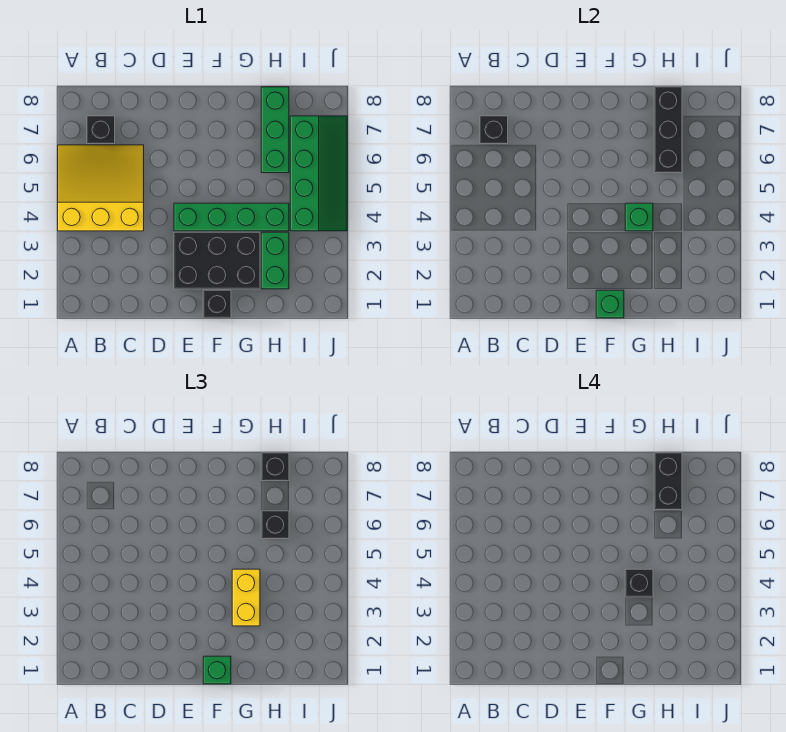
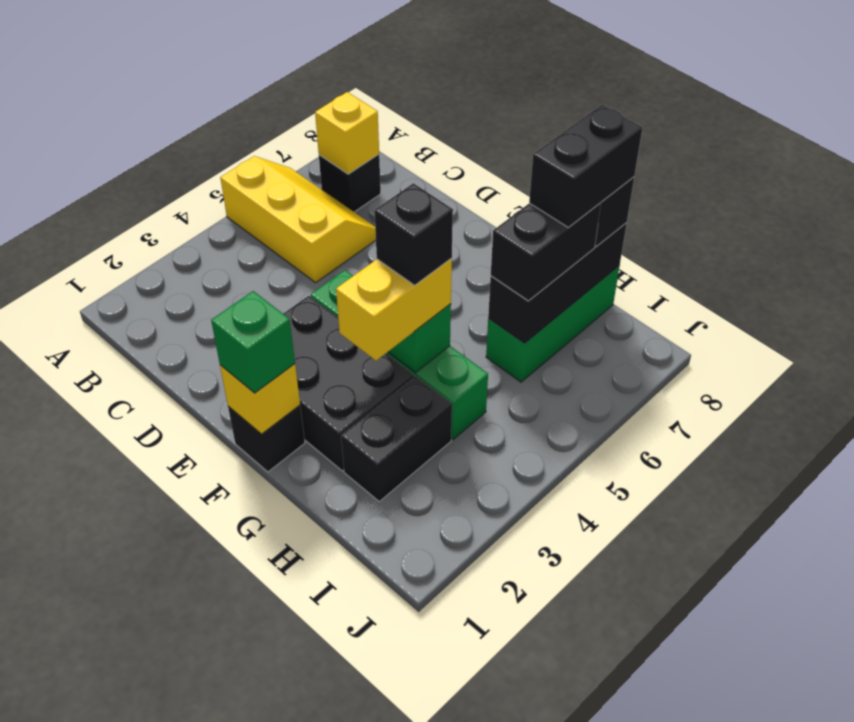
yellow slope A4:C6 level 1 top 4 -> yellow slope A5:C6 level 1 top 5
black brick B7 level 2 -> yellow brick B7 level 2
green brick F1 level 2 -> yellow brick F1 level 2
green brick H2:H3 level 1 -> black brick H2:H3 level 1
black brick H6 level 3 -> black brick H6:H7 level 3
green slope I4:J7 level 1 top I -> none

